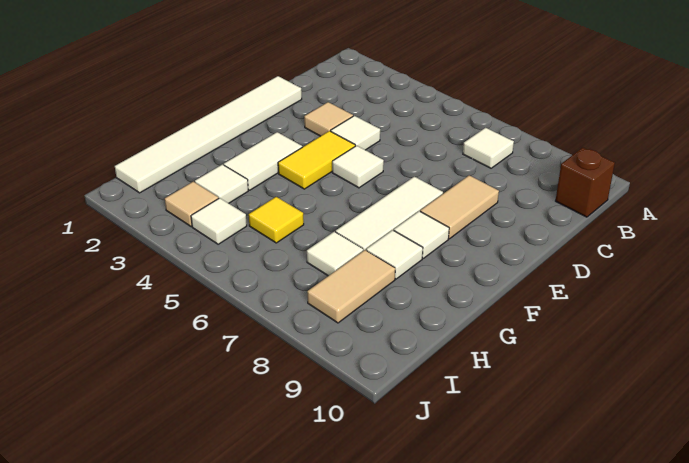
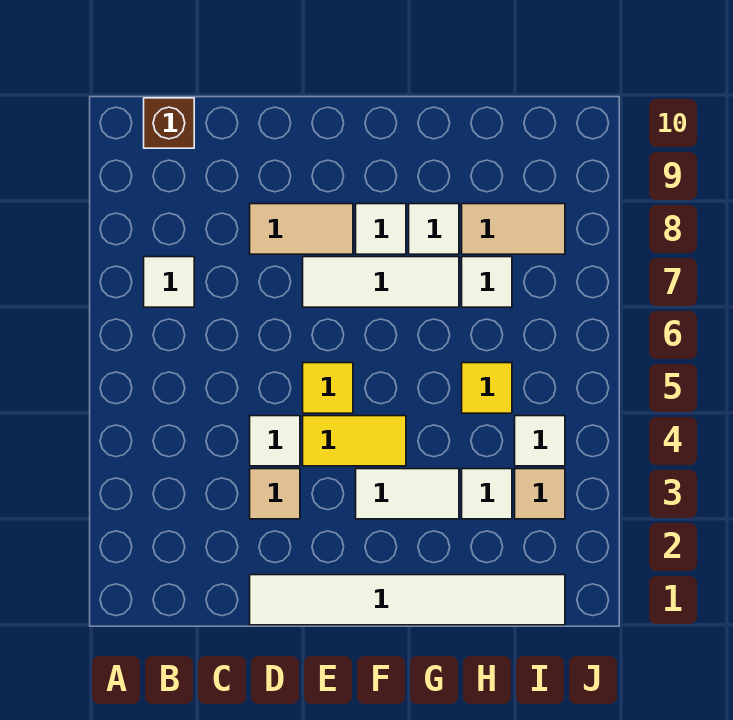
white tile E5 level 1 -> yellow tile E5 level 1

